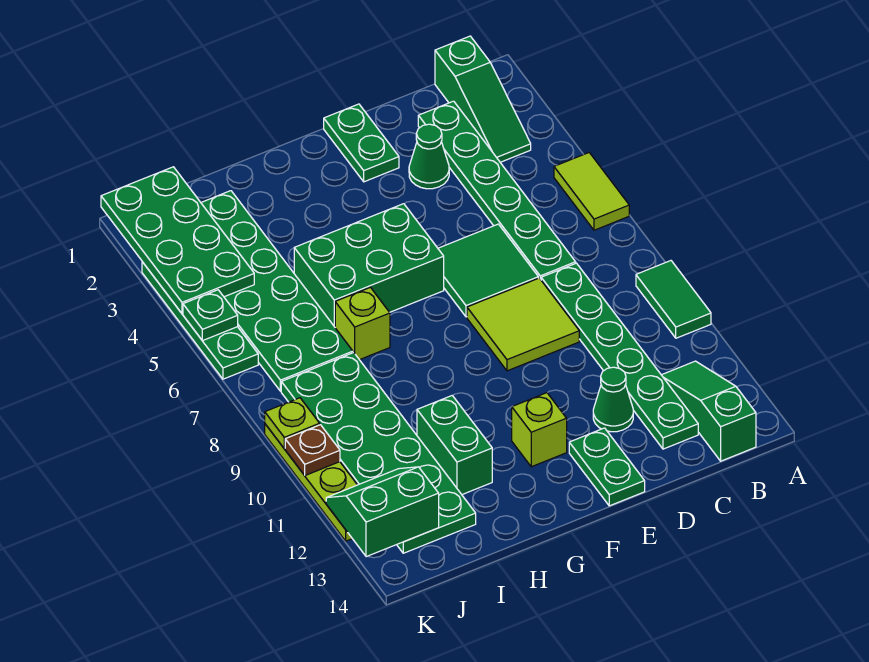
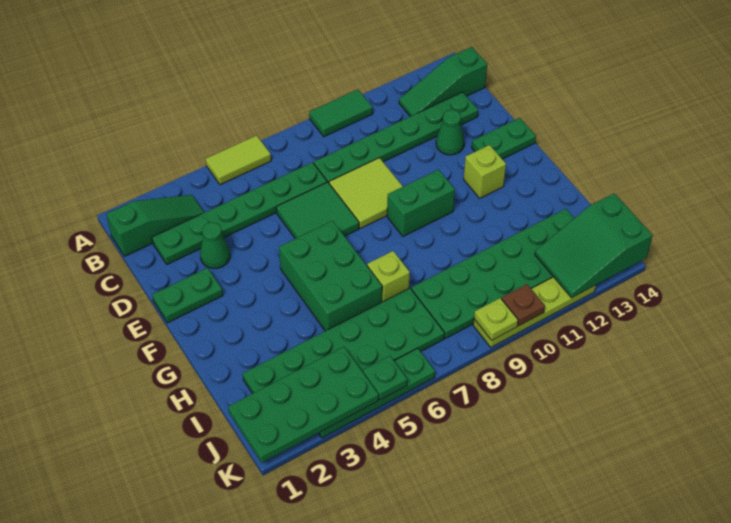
green brick H11:H12 level 1 -> green brick F9:F10 level 1
green slope J12:K13 level 2 top 13 -> green slope J12:K14 level 2 top 14

